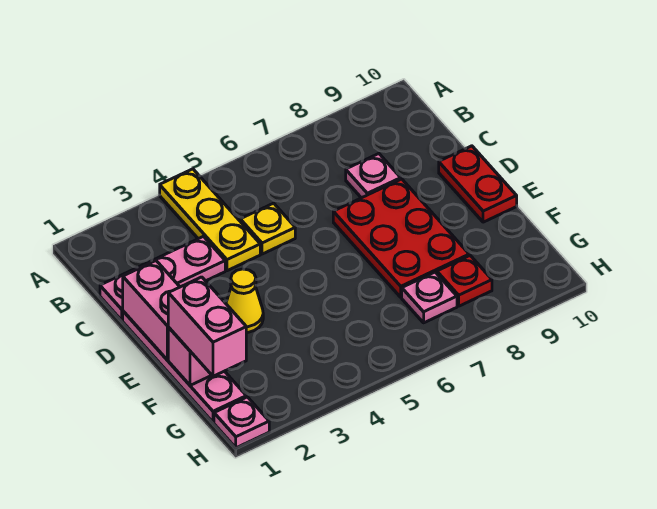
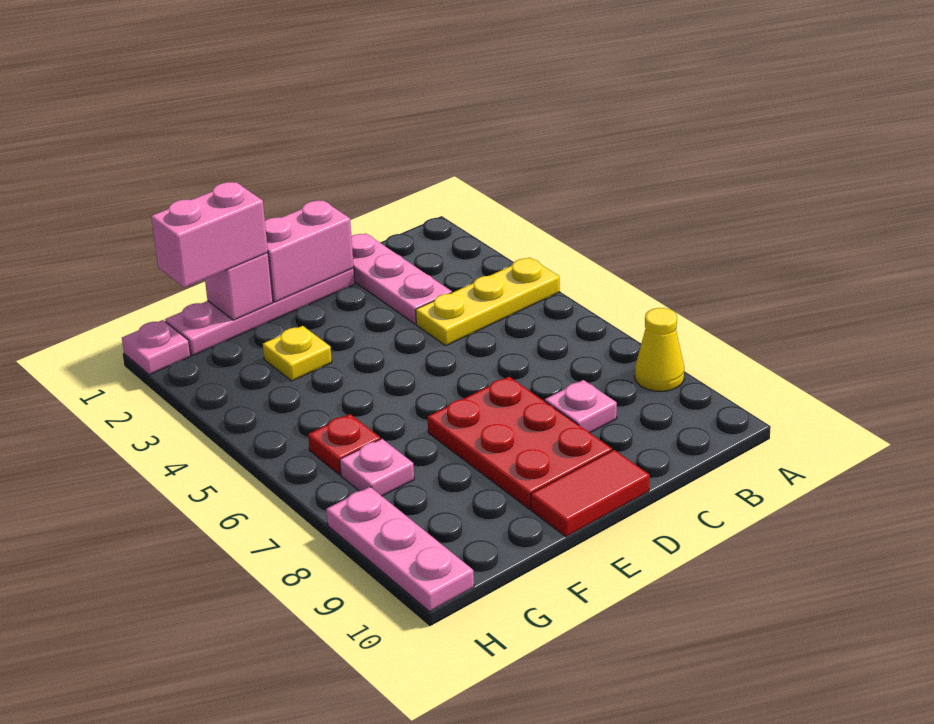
yellow plate C5 level 1 -> yellow plate F3 level 1
red plate D7:F8 level 1 -> red plate D7:E9 level 1
red plate D10:E10 level 1 -> red tile D10:E10 level 1
yellow cone E3 level 1 -> yellow cone A8 level 1
red plate G8 level 1 -> red plate G6 level 1
none -> pink plate H8:H10 level 1

